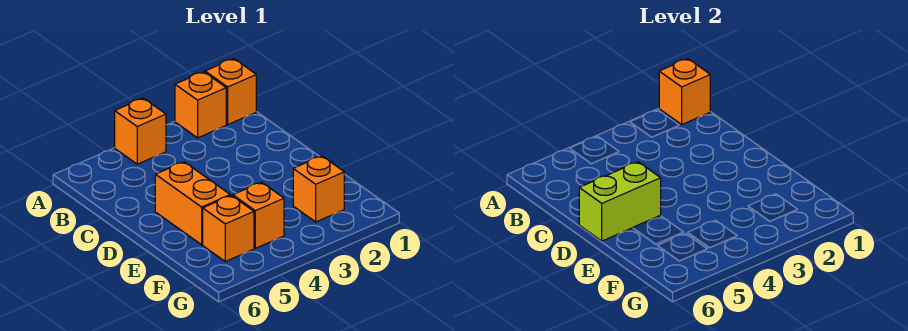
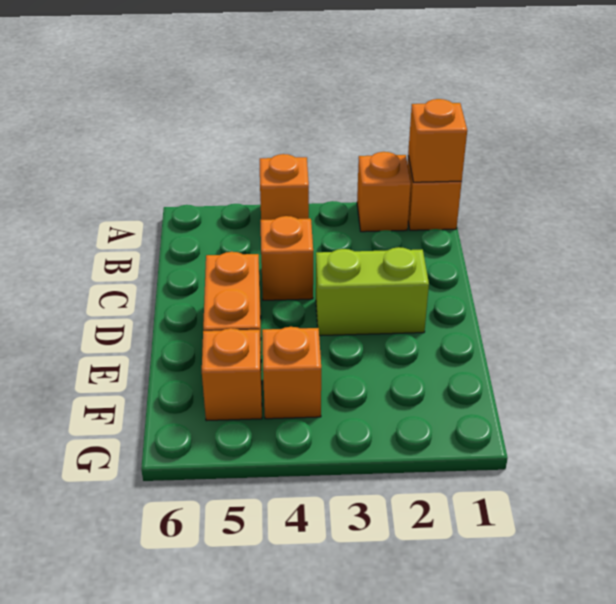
lime brick D5:D6 level 2 -> lime brick D2:D3 level 1
orange brick F2 level 1 -> orange brick C4 level 1

